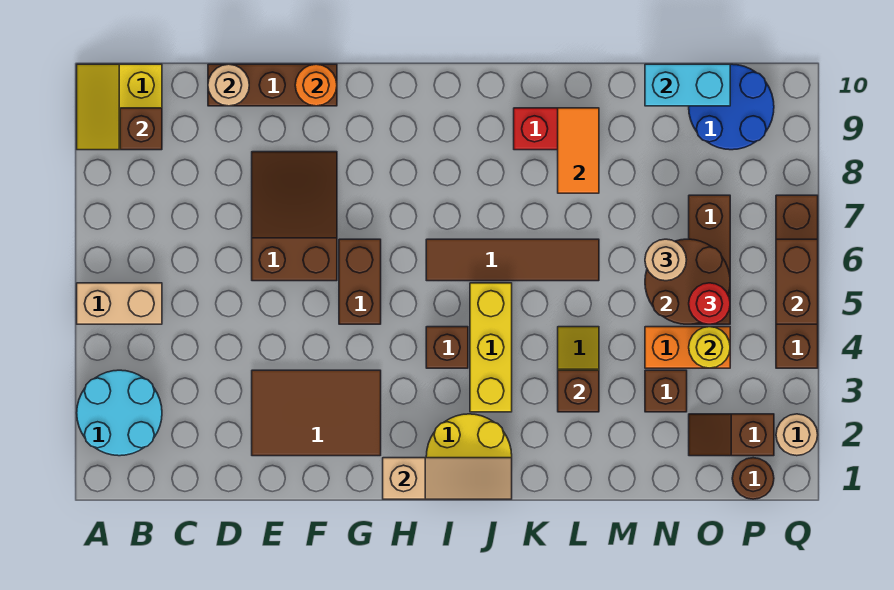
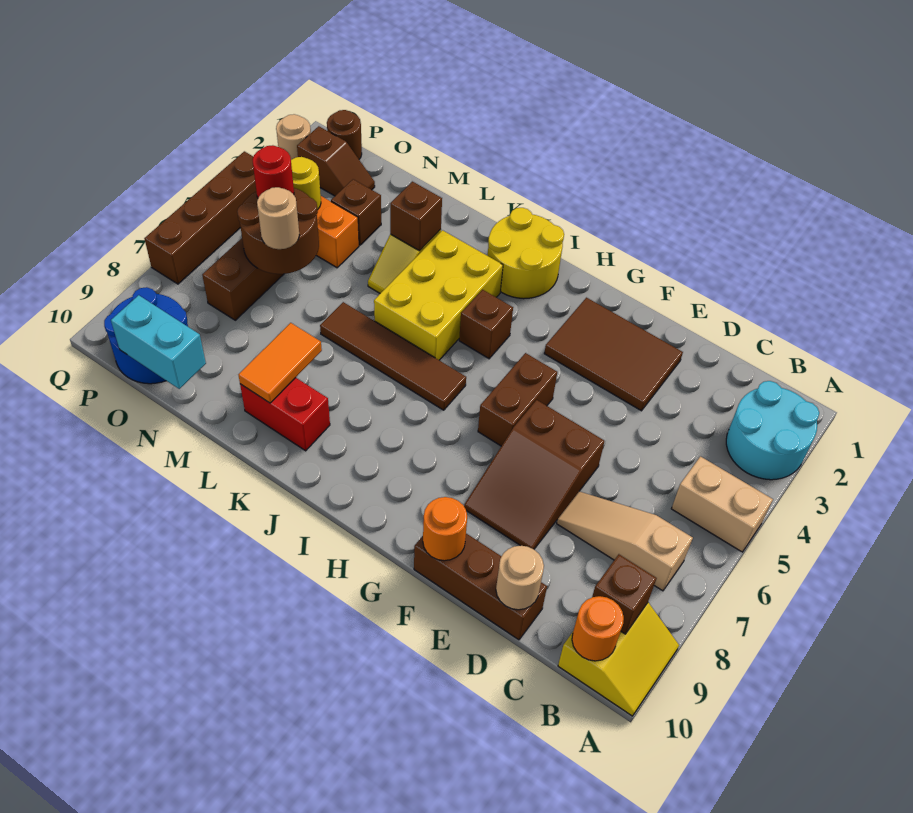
none -> orange round brick B10 level 2
tan slope H1:J1 level 2 top H -> tan slope B7:D7 level 1 top B
yellow brick J3:J5 level 1 -> yellow brick J3:K5 level 1
brown brick Q5:Q6 level 2 -> none

